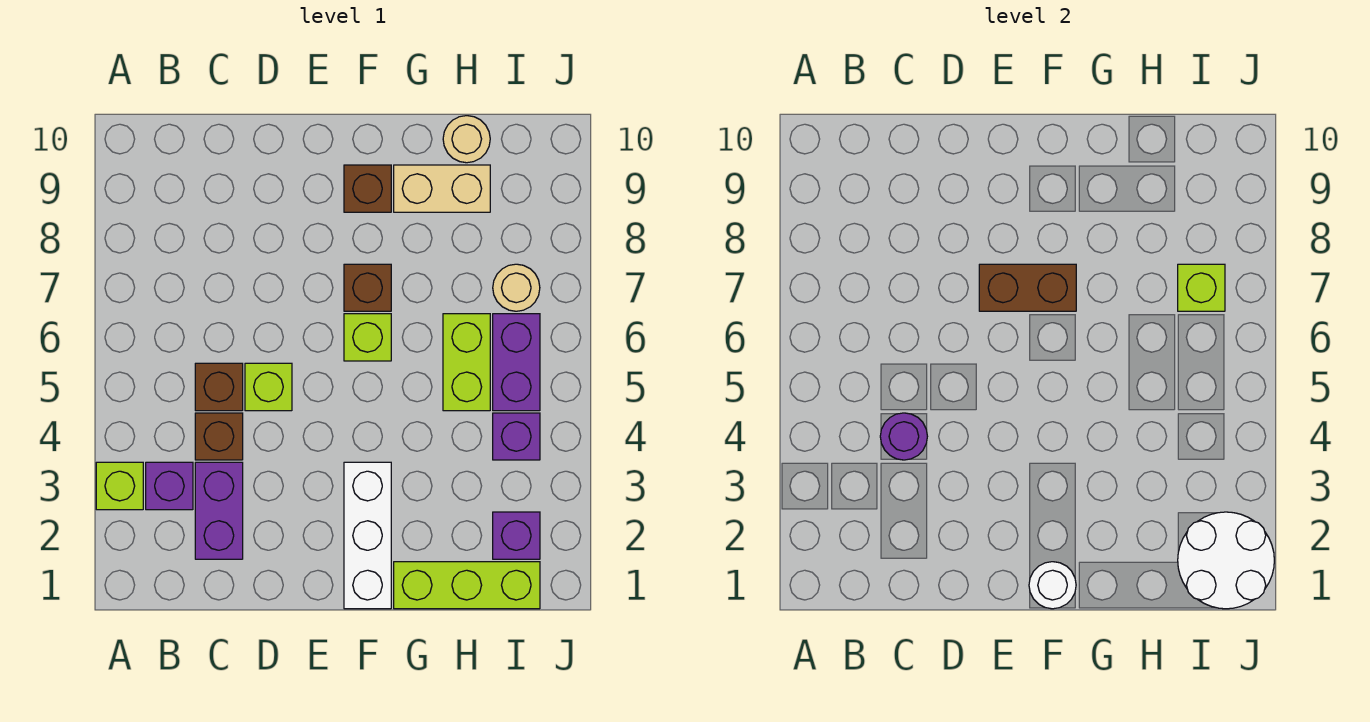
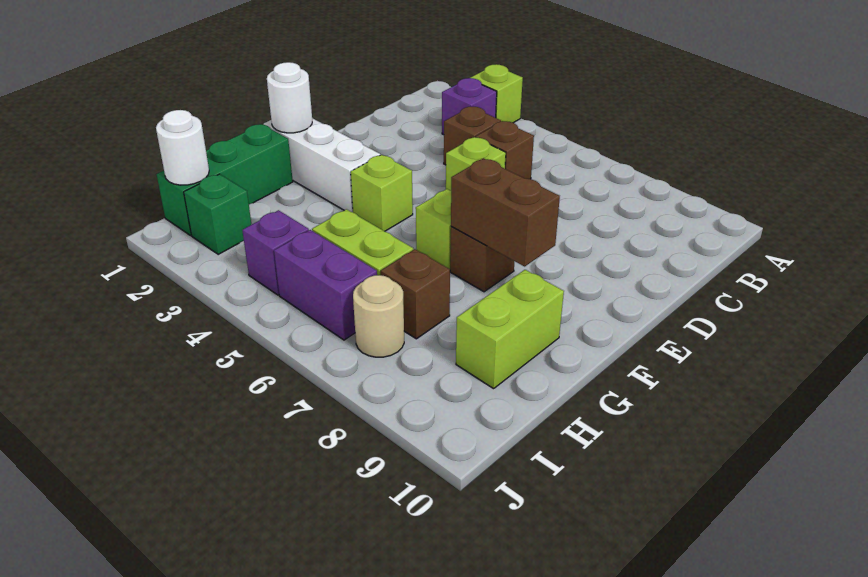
purple brick C2:C3 level 1 -> none
purple round brick C4 level 2 -> none
brown brick E7:F7 level 2 -> brown brick F7:F8 level 2
brown brick F9 level 1 -> brown brick H7 level 1
lime brick G1:I1 level 1 -> green brick G1:I1 level 1
tan brick G9:H9 level 1 -> lime brick G9:H9 level 1
tan round brick H10 level 1 -> none
white round brick I1:J2 level 2 -> white round brick I1 level 2
purple brick I2 level 1 -> green brick I2 level 1
lime brick I7 level 2 -> lime brick F4 level 1

